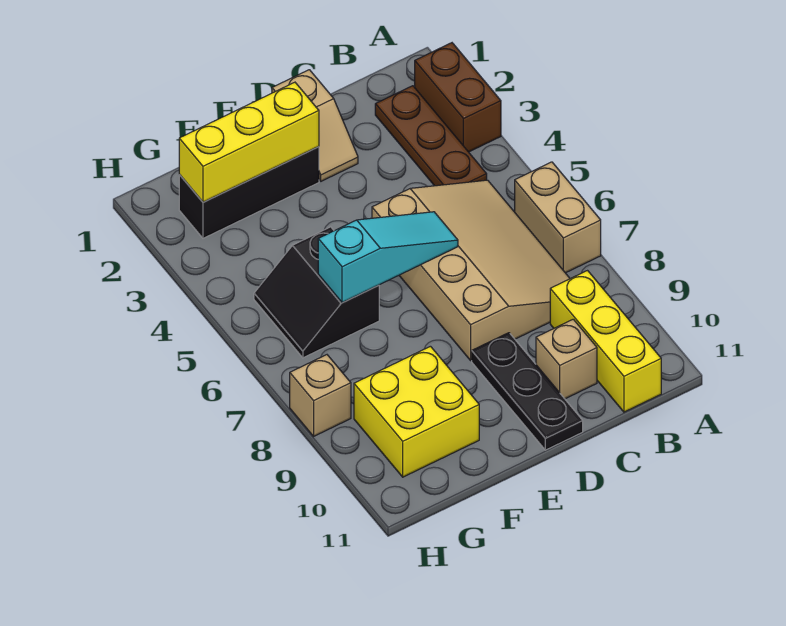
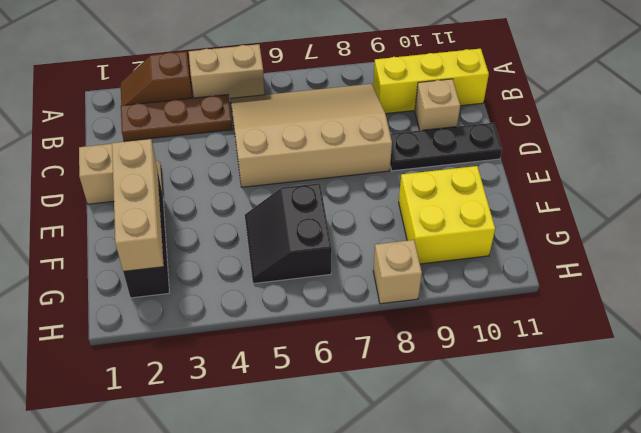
brown brick A2:A3 level 1 -> brown slope A2:A3 level 1 top 3
tan brick A6:A7 level 1 -> tan brick A4:A5 level 1
cyan slope D6:F6 level 2 top F -> none
yellow brick E2:G2 level 2 -> tan brick E2:G2 level 2
black slope F5:G6 level 1 top F -> black slope F5:G6 level 1 top 6

